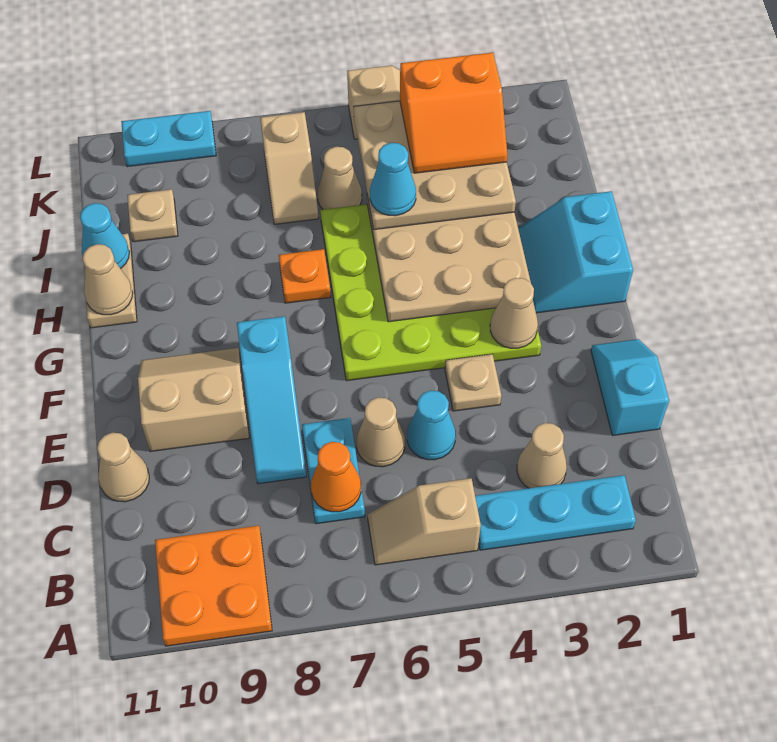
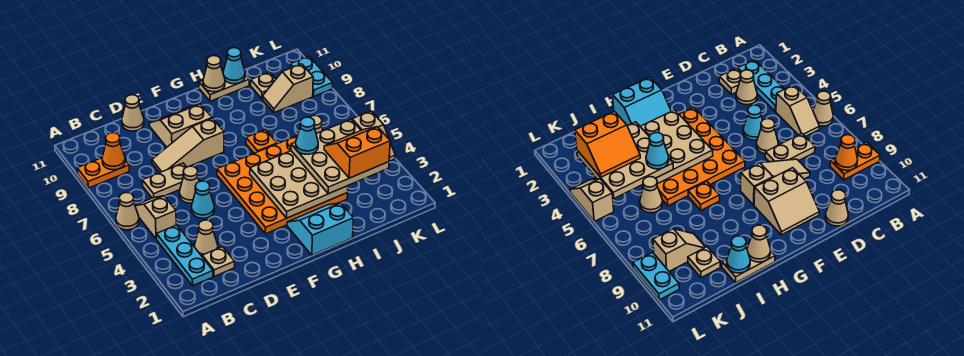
orange plate A9:B10 level 1 -> orange plate A9:B9 level 1
cyan plate C7:D7 level 1 -> tan plate C7:D7 level 1
orange cone C7 level 2 -> orange cone B9 level 2
cyan slope D1:E1 level 1 top D -> none
cyan slope D8:F8 level 1 top F -> tan slope D8:F8 level 1 top F
tan plate E4 level 1 -> tan plate C2 level 1
tan slope E9:F10 level 1 top E -> tan slope E9:F10 level 1 top 9
lime plate F3:I6 level 1 -> orange plate F3:I6 level 1
tan cone F3 level 2 -> tan cone A6 level 1
orange slope J3:K4 level 4 top K -> orange slope J3:K4 level 4 top 3
tan slope J7:K7 level 1 top K -> tan slope J9:K9 level 1 top K

